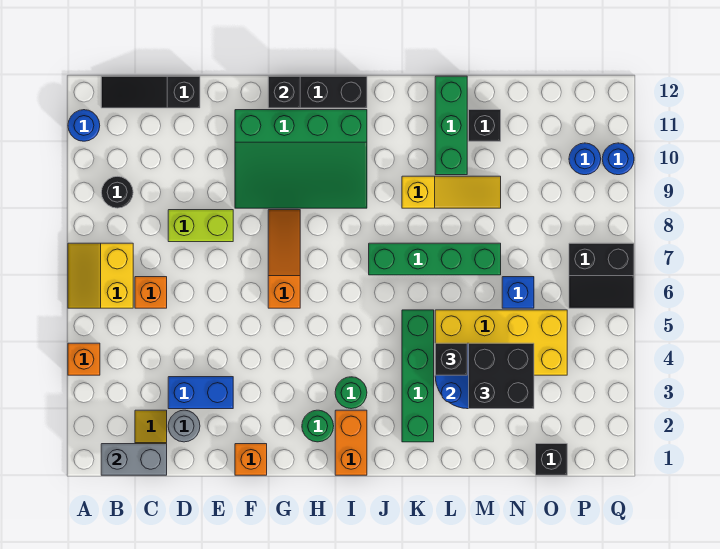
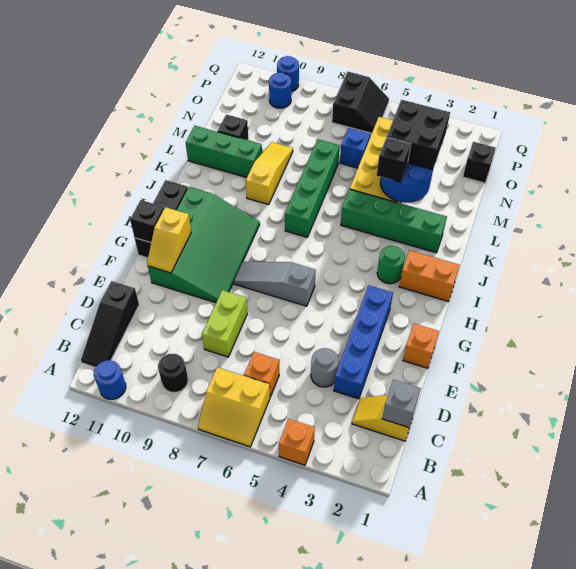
grey brick B1:C1 level 2 -> grey brick C1 level 2
grey round brick D2 level 1 -> grey round brick D4 level 1
blue brick D3:E3 level 1 -> blue brick D3:G3 level 1
none -> yellow slope F11:G11 level 2 top G
orange slope G6:G8 level 1 top 6 -> grey slope G6:G8 level 1 top 6
green round brick H2 level 1 -> none

